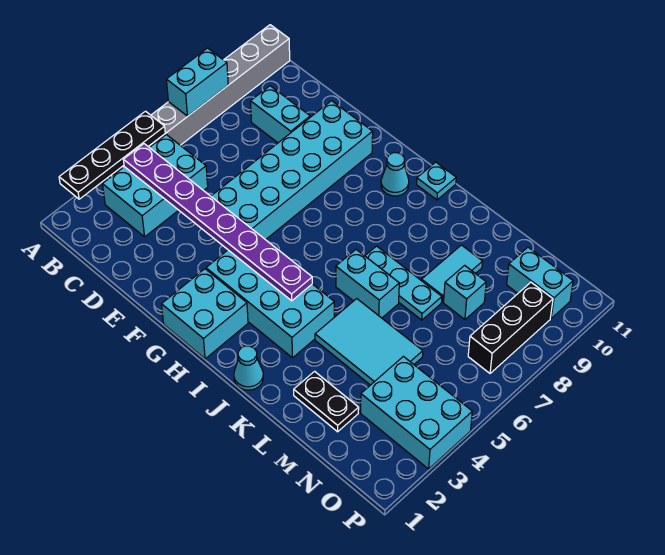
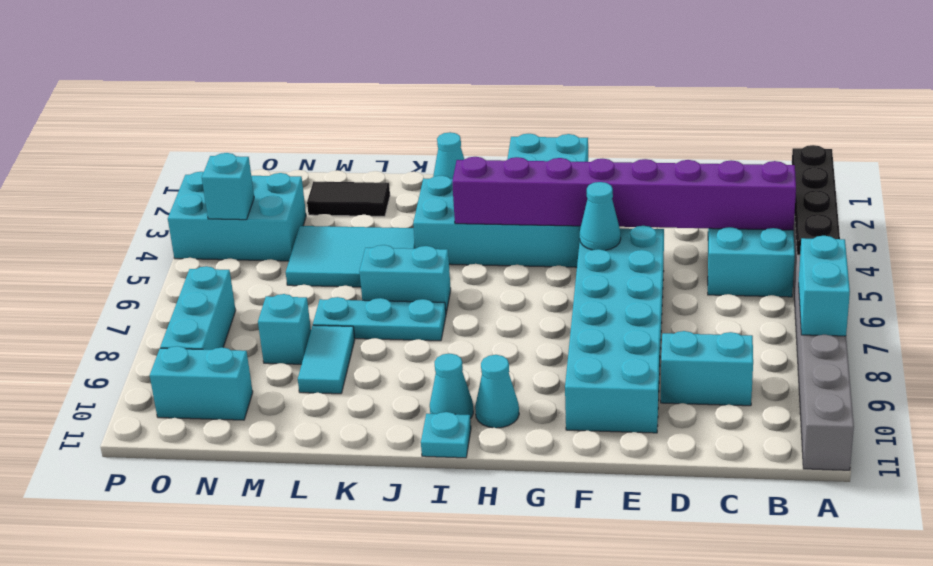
purple plate B4:I4 level 2 -> purple brick B4:I4 level 2
none -> cyan cone F5 level 2
none -> cyan cone I10 level 1
black plate L2:M2 level 1 -> black tile L2:M2 level 1
none -> cyan brick O4 level 2
black brick O7:O9 level 1 -> cyan brick O7:O9 level 1

